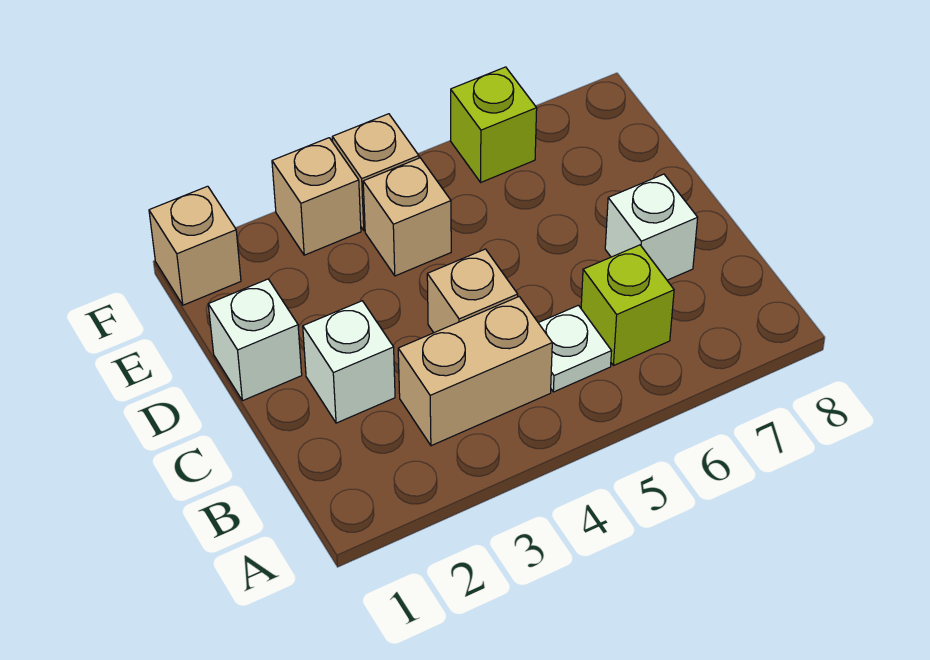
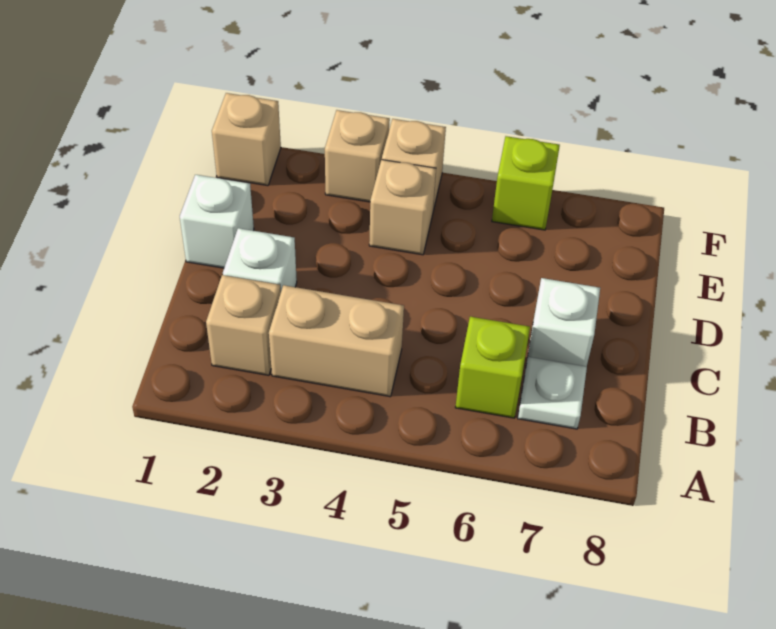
white plate B5 level 1 -> white plate B7 level 1
tan brick C4 level 1 -> tan brick B2 level 1

